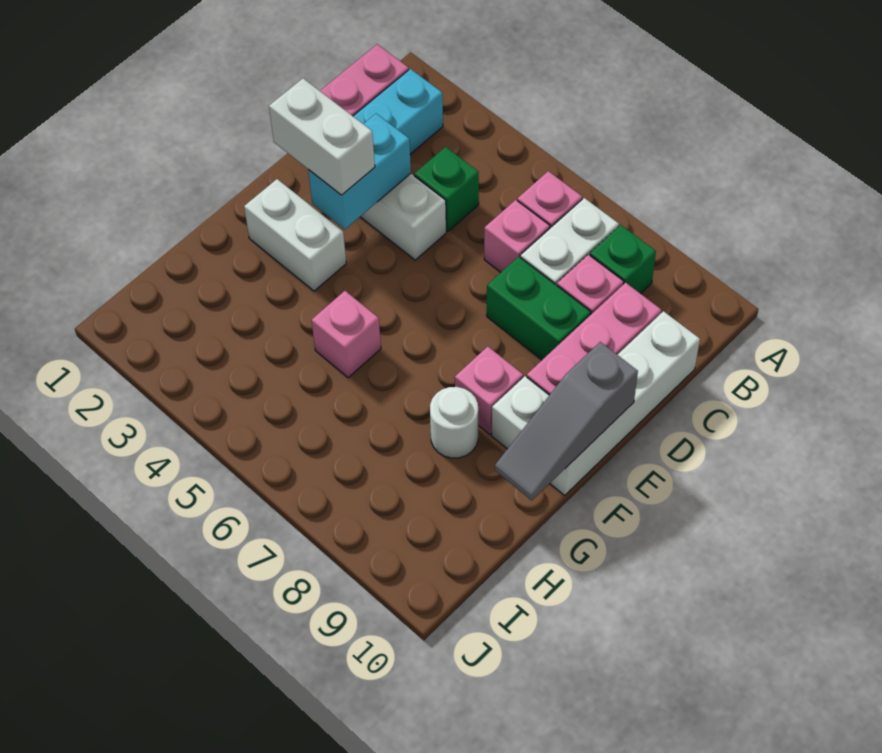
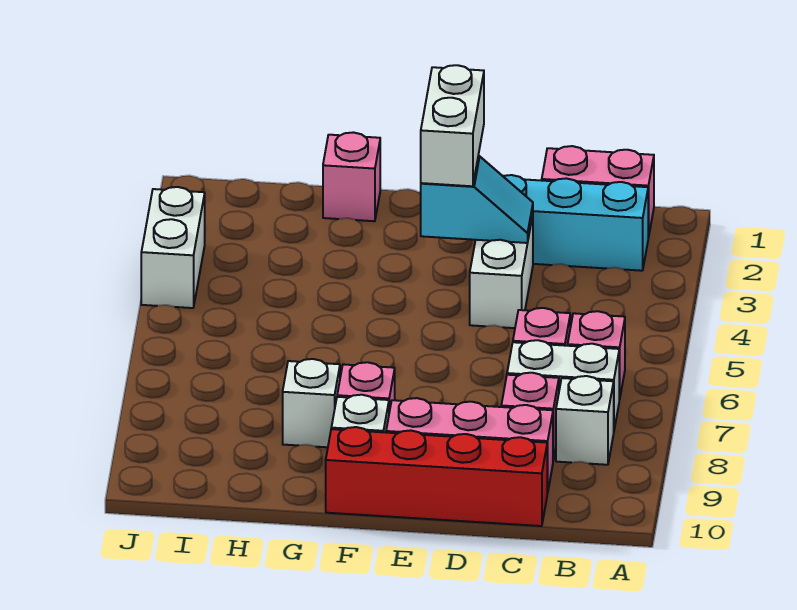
green brick B8 level 1 -> white brick B8 level 1
green brick C4 level 1 -> none
white brick C10:F10 level 1 -> red brick C10:F10 level 1
cyan brick D3:E3 level 2 -> cyan slope D3:E3 level 2 top E
green brick D7:D8 level 1 -> none
grey slope E10:G10 level 2 top E -> none
white brick F2:F3 level 1 -> white brick J3:J4 level 1
pink brick G5 level 1 -> pink brick G1 level 1
white round brick G8 level 1 -> white brick G8 level 1

